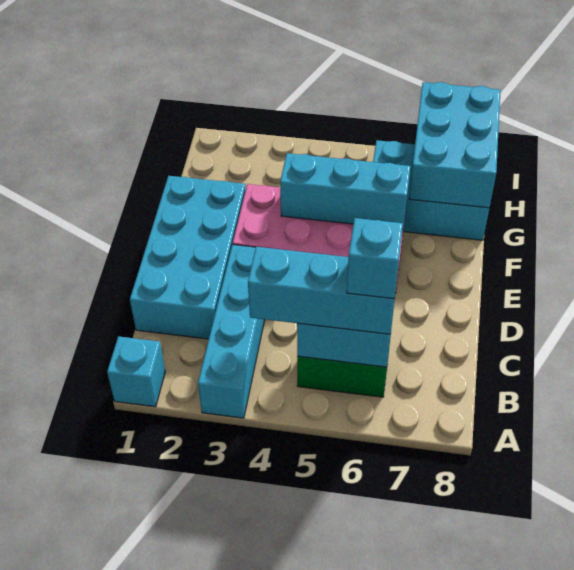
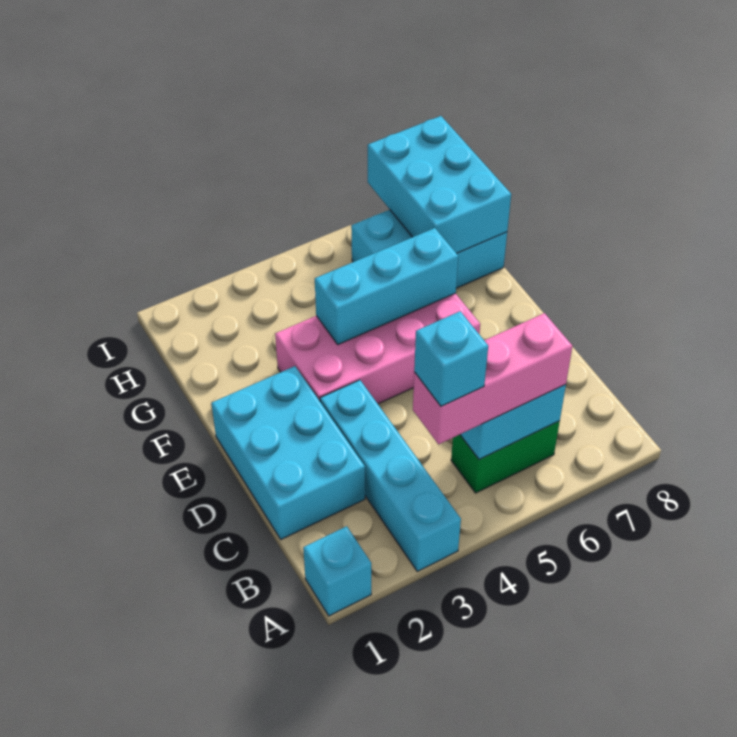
cyan brick B4:B6 level 3 -> pink brick B4:B6 level 3
cyan brick B6 level 4 -> cyan brick B4 level 4
cyan brick C1:F2 level 1 -> cyan brick C1:E2 level 1

